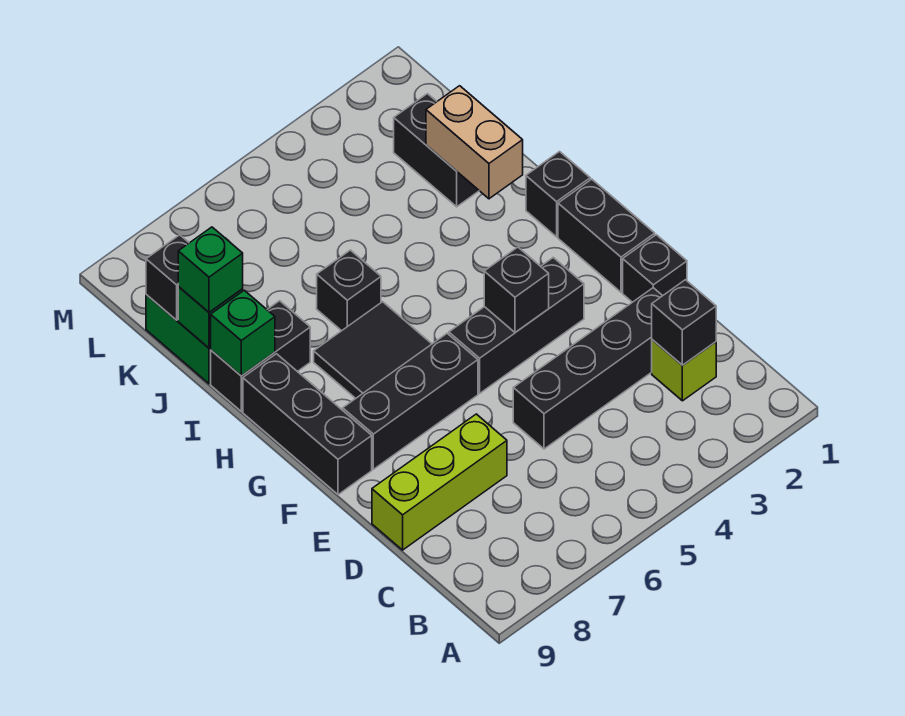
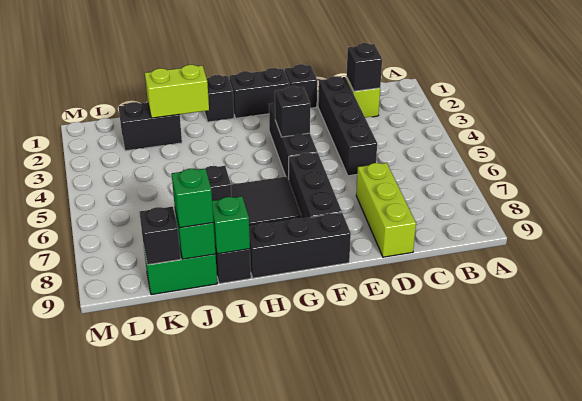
tan brick I2:J2 level 2 -> lime brick I2:J2 level 2

